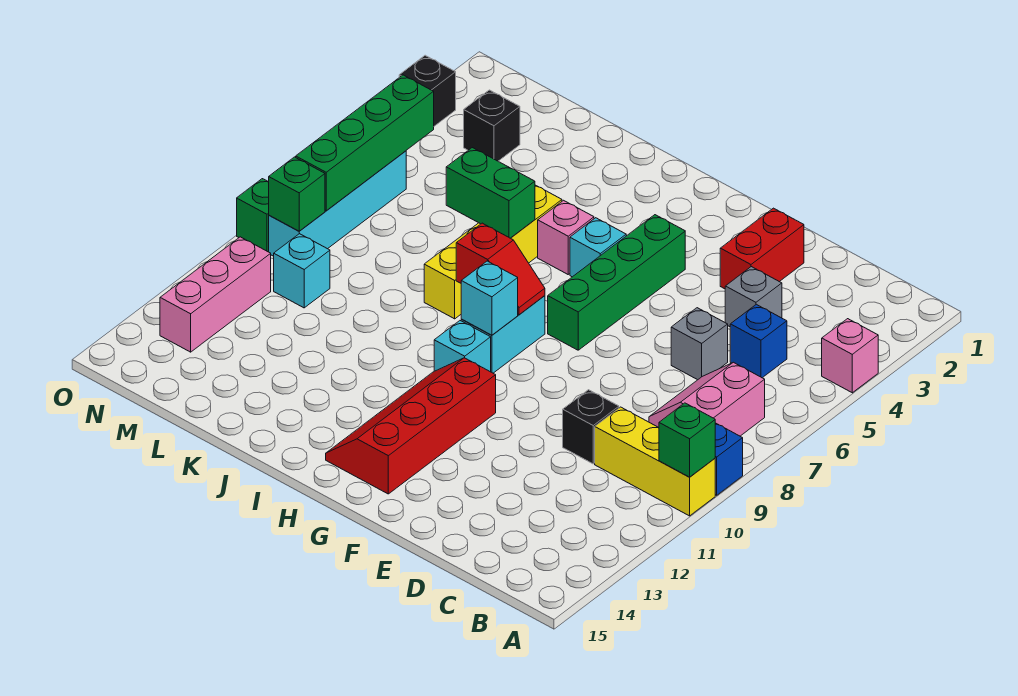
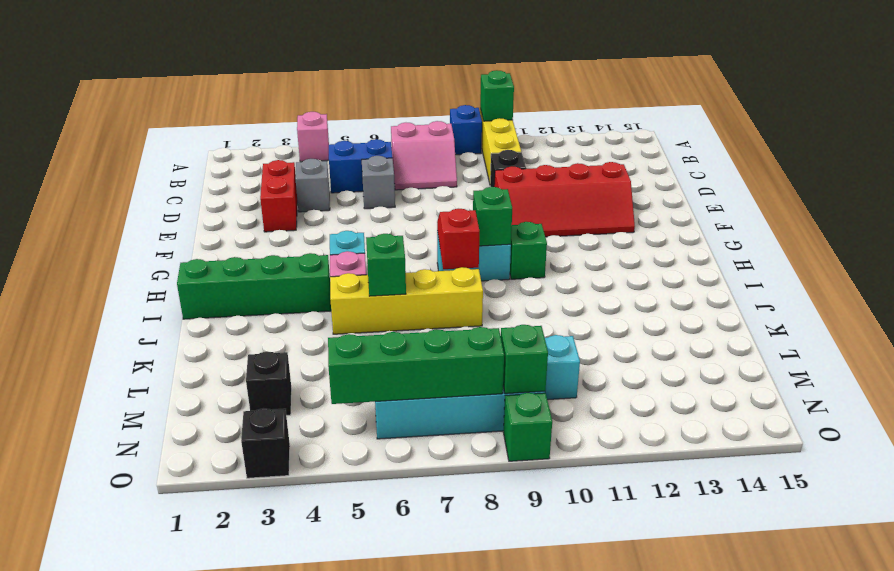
blue brick C5 level 1 -> blue brick C5:C6 level 1
red brick E2:E3 level 1 -> red brick D3:E3 level 1
green brick G4:G7 level 1 -> green brick I1:I4 level 1
red slope G11:H14 level 1 top G -> red slope E10:F13 level 1 top E
cyan brick H9 level 2 -> green brick H9 level 2
cyan brick H10 level 1 -> green brick H10 level 1
green brick J6:K6 level 2 -> green brick J6 level 2
pink brick N11:N13 level 1 -> none

